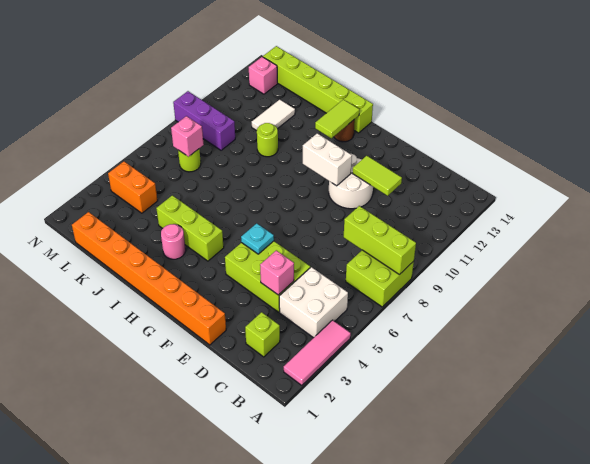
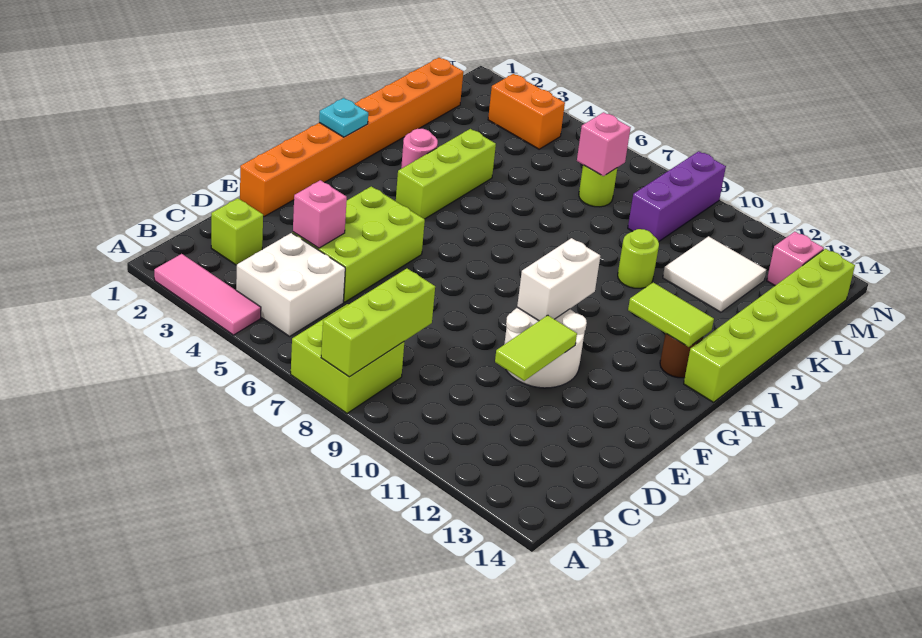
cyan plate F5 level 2 -> cyan plate H1 level 2
white tile K11:K12 level 1 -> white tile K11:L12 level 1
orange brick L4:M4 level 1 -> orange brick M3:M4 level 1

